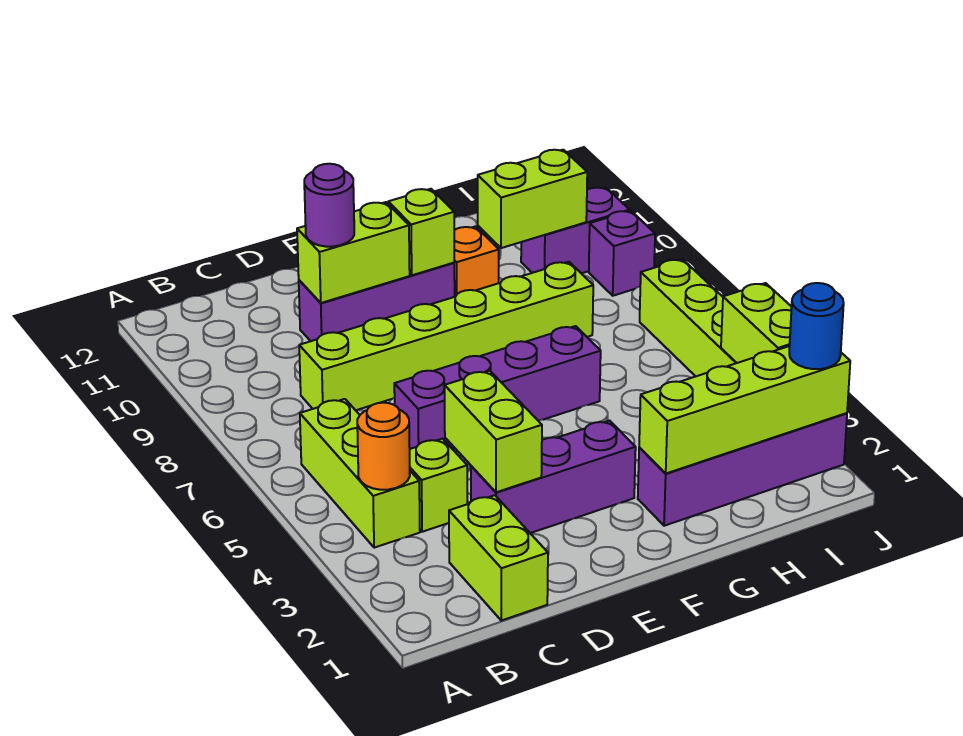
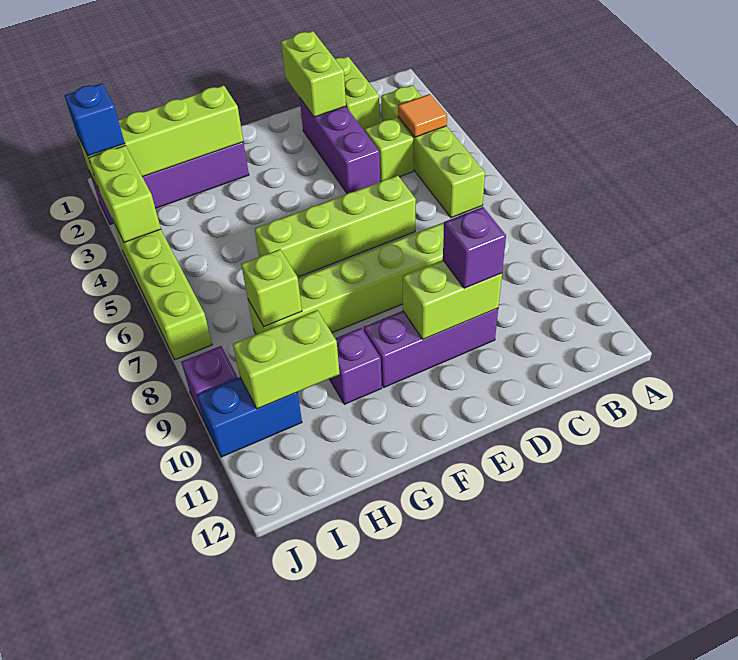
lime brick B4:B6 level 1 -> lime brick B3:B6 level 1
orange round brick B4 level 2 -> orange tile B4 level 2
purple brick D3:F3 level 1 -> purple brick D2:D4 level 1
lime brick D3:D4 level 2 -> lime brick D1:D2 level 2
purple brick D6:G6 level 1 -> lime brick D6:G6 level 1
purple round brick D10 level 3 -> purple brick D10 level 3
lime brick F10 level 2 -> lime brick H8 level 2
orange brick G10 level 1 -> purple brick G10 level 1
purple brick I10:J10 level 1 -> blue brick I10:J10 level 1
blue round brick J2 level 3 -> blue brick J2 level 3

